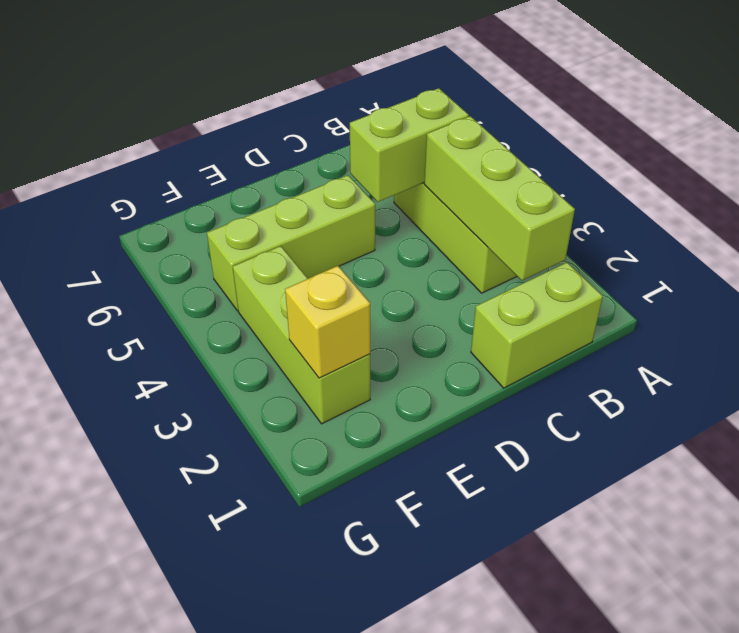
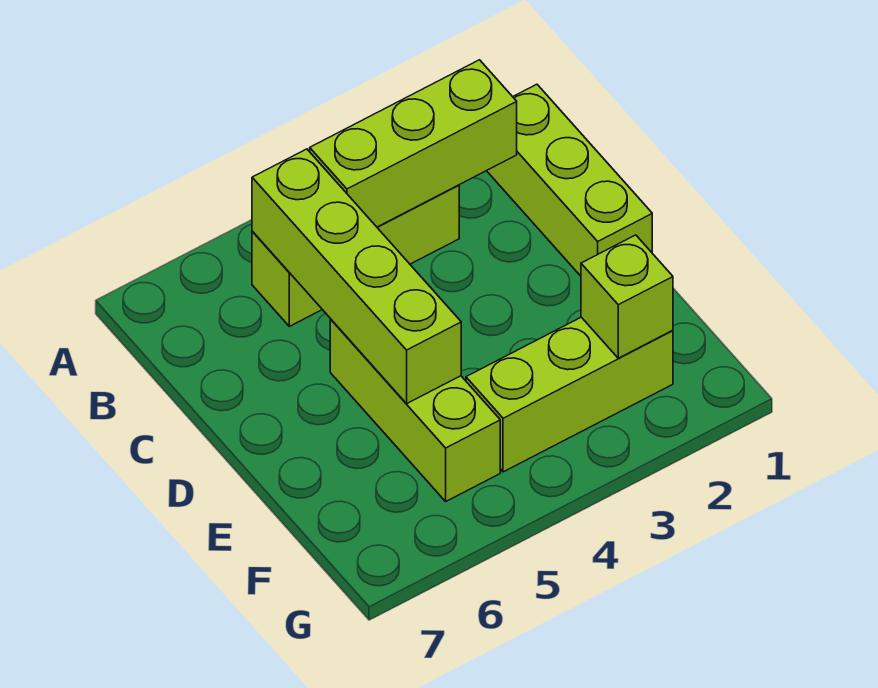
lime brick B1:C1 level 1 -> lime brick B1:D1 level 1
lime brick B5:C5 level 2 -> lime brick B5:E5 level 2
yellow brick F2 level 2 -> lime brick F2 level 2

